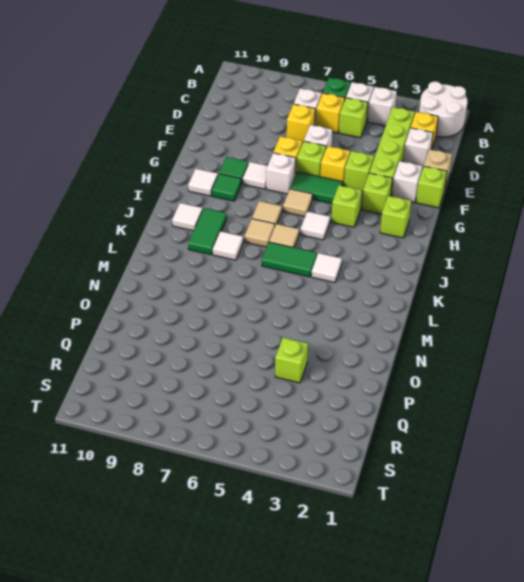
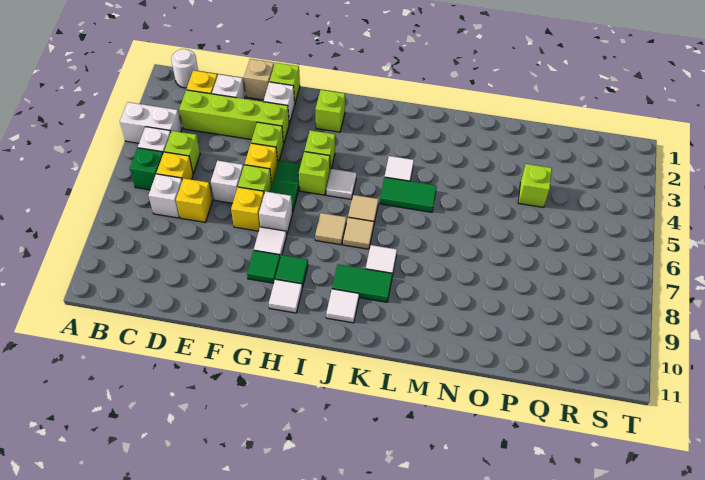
white round brick A1:B2 level 1 -> white round brick B1 level 1
white brick B4 level 1 -> white brick A4:B4 level 1
lime brick G3 level 1 -> lime brick H5 level 1
tan tile H6 level 1 -> none
green tile K5:K6 level 1 -> green tile K5:L5 level 1

